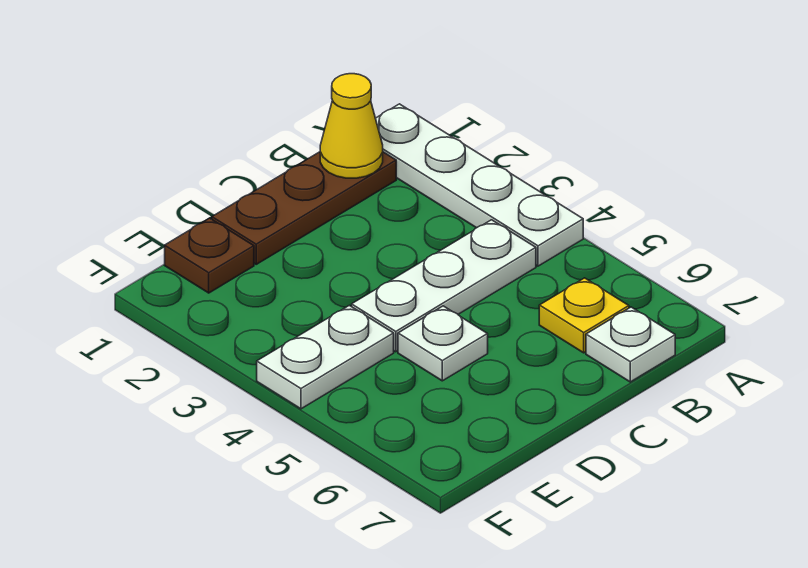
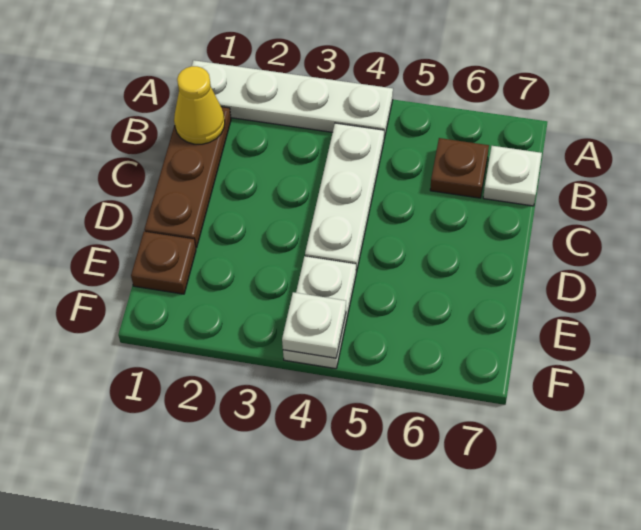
yellow plate B6 level 1 -> brown plate B6 level 1
white plate D5 level 1 -> white plate F4 level 2

